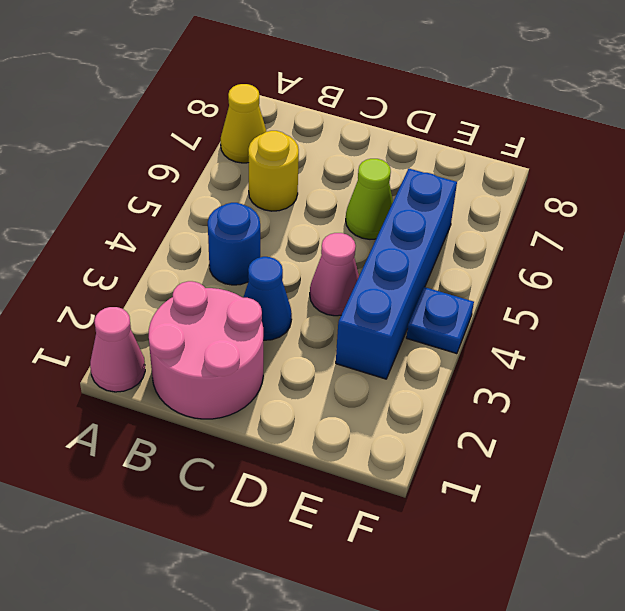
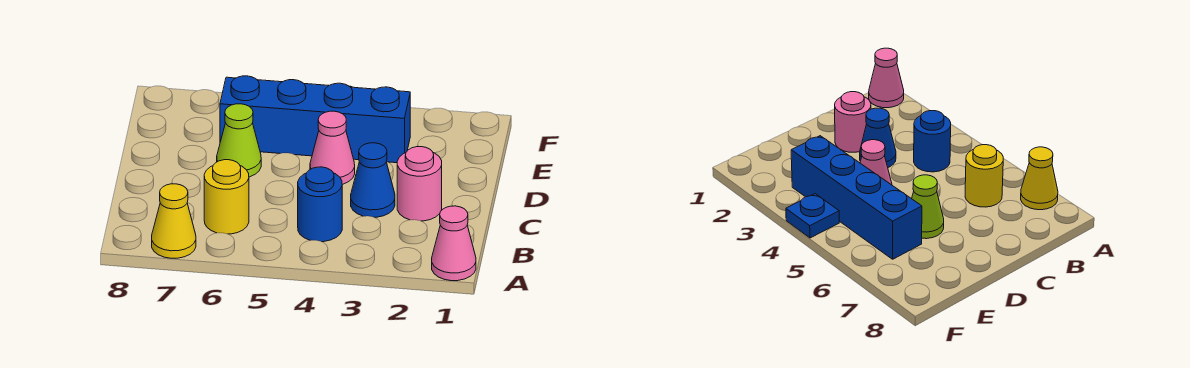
pink round brick B1:C2 level 1 -> pink round brick C2 level 1

